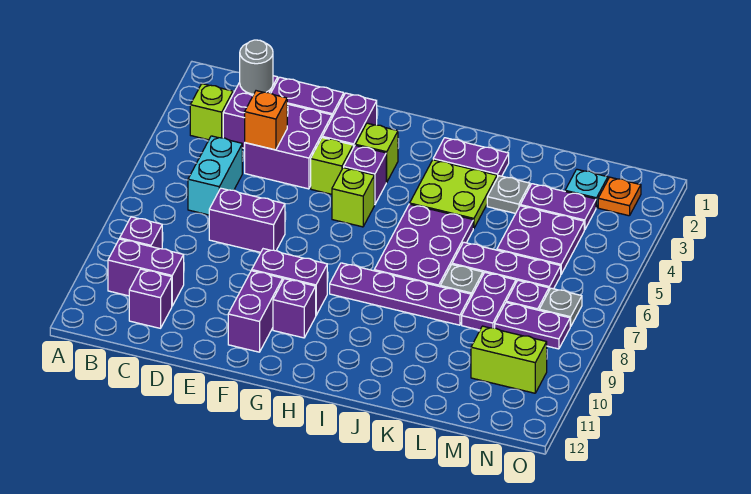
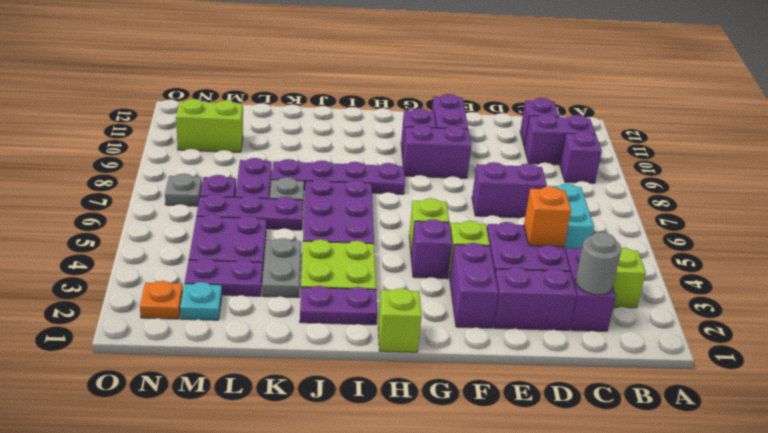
lime brick G3 level 1 -> lime brick H1 level 1
grey plate K3 level 1 -> grey plate K3:K4 level 1
purple plate M8:N8 level 1 -> none

